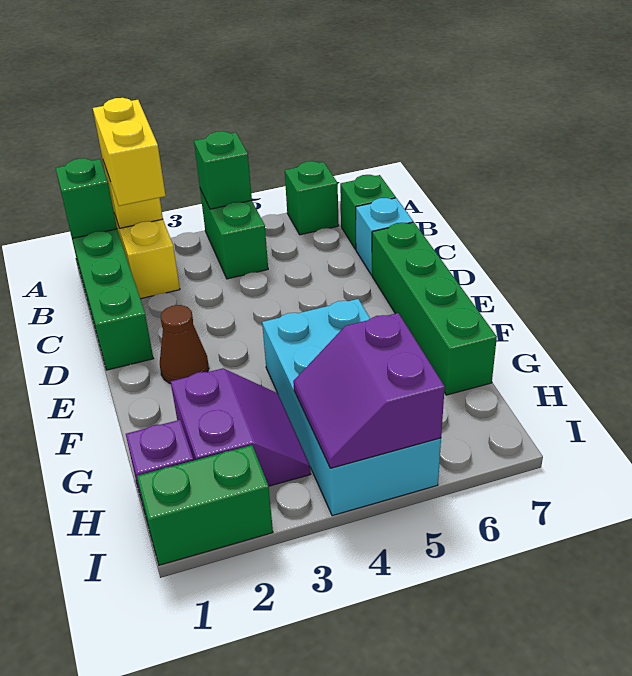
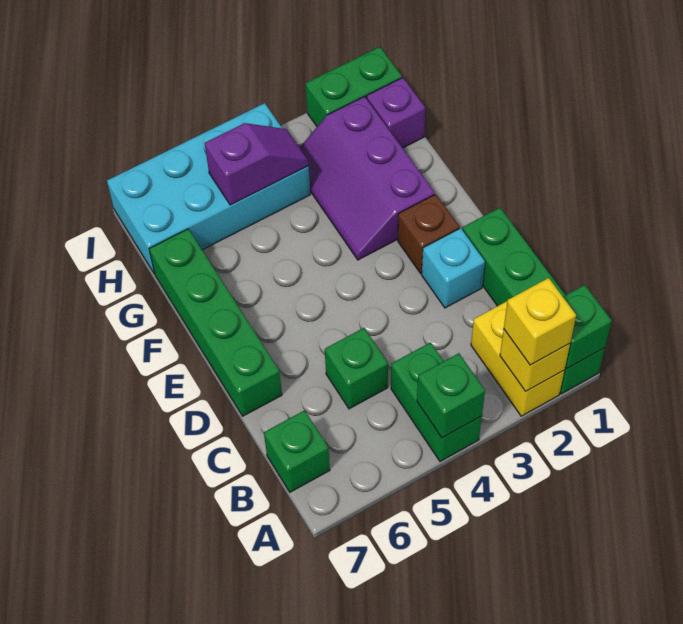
yellow brick A2:B2 level 3 -> yellow brick A2 level 3
green brick A6 level 1 -> green brick C5 level 1
cyan brick C7 level 1 -> cyan brick D2 level 1
brown cone E2 level 1 -> brown brick E2 level 1
cyan brick F4:I5 level 1 -> cyan brick H4:I7 level 1
purple slope G2:H3 level 1 top 2 -> purple slope F2:H3 level 1 top 2
purple slope H4:I5 level 2 top 5 -> purple slope H4:H5 level 2 top 5

